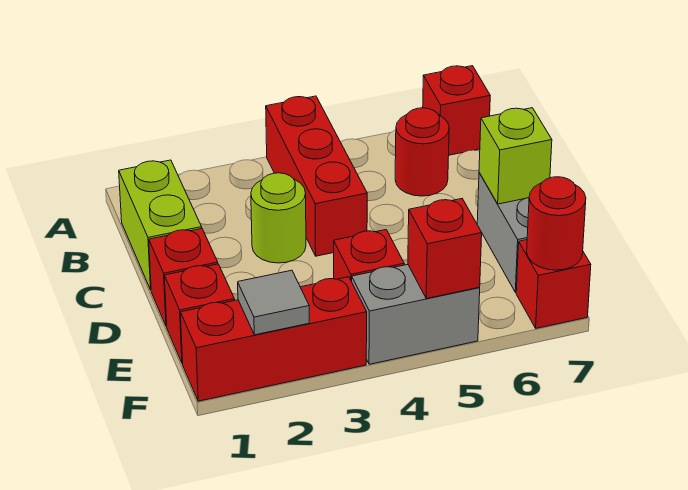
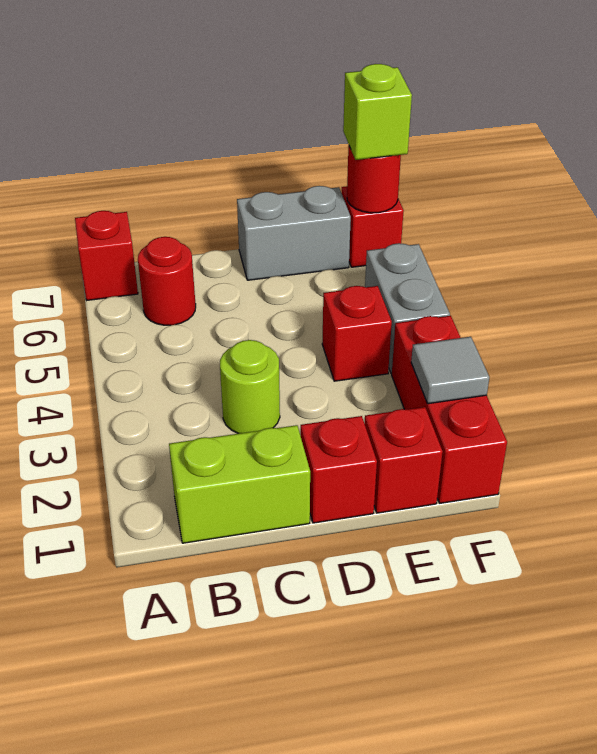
red brick A4:C4 level 1 -> none
lime brick D7 level 2 -> lime brick F7 level 3
red brick F5 level 2 -> none

